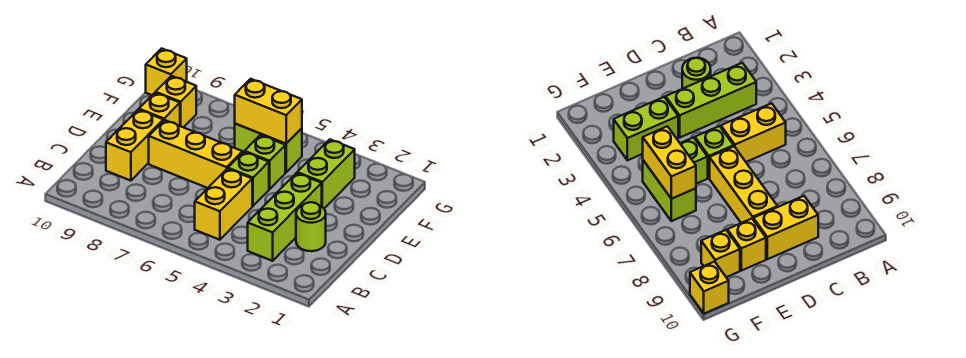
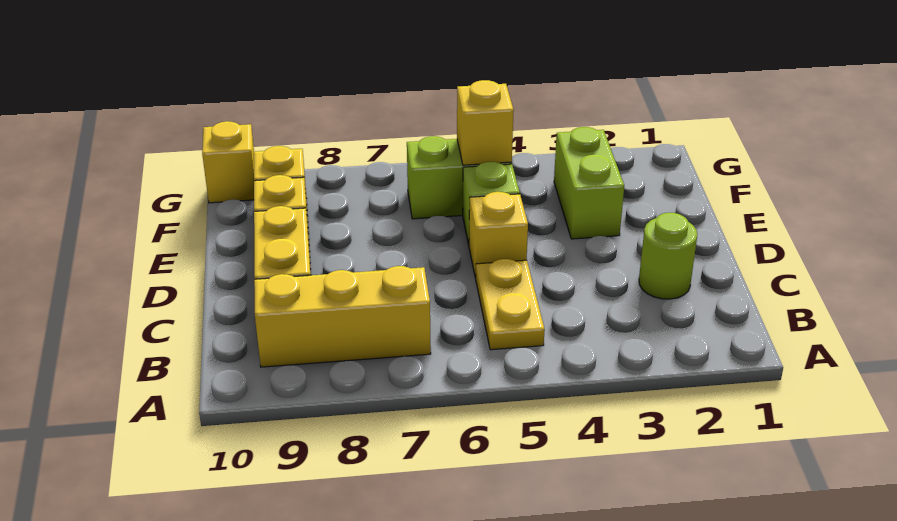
lime brick B3:D3 level 1 -> none
yellow brick B5:C5 level 1 -> yellow plate B5:C5 level 1
lime brick D5 level 1 -> yellow brick D5 level 1
yellow brick D6:D8 level 1 -> yellow brick B7:B9 level 1
yellow brick F5:F6 level 2 -> yellow brick F5 level 2

